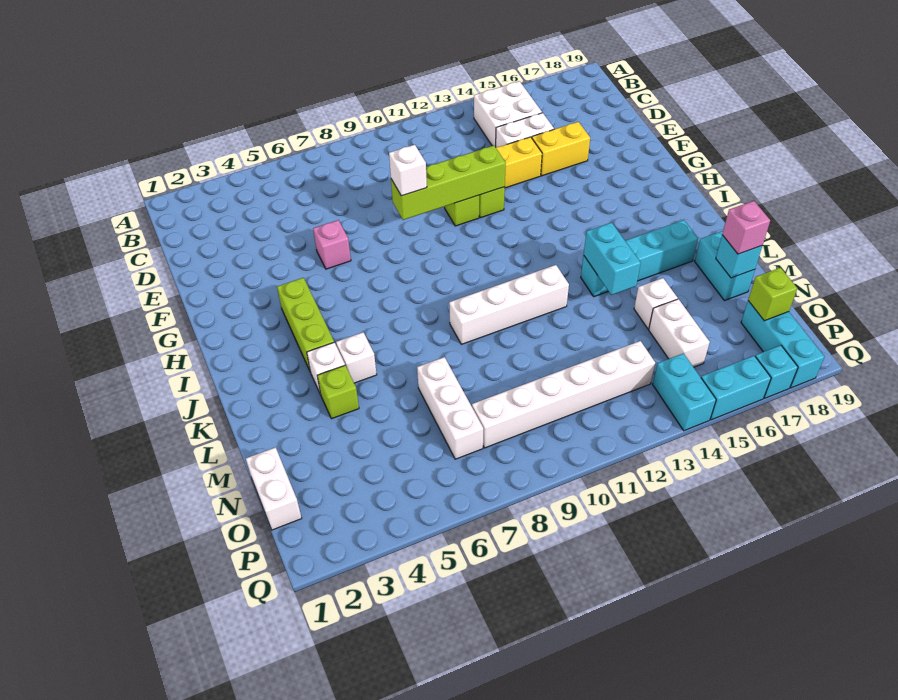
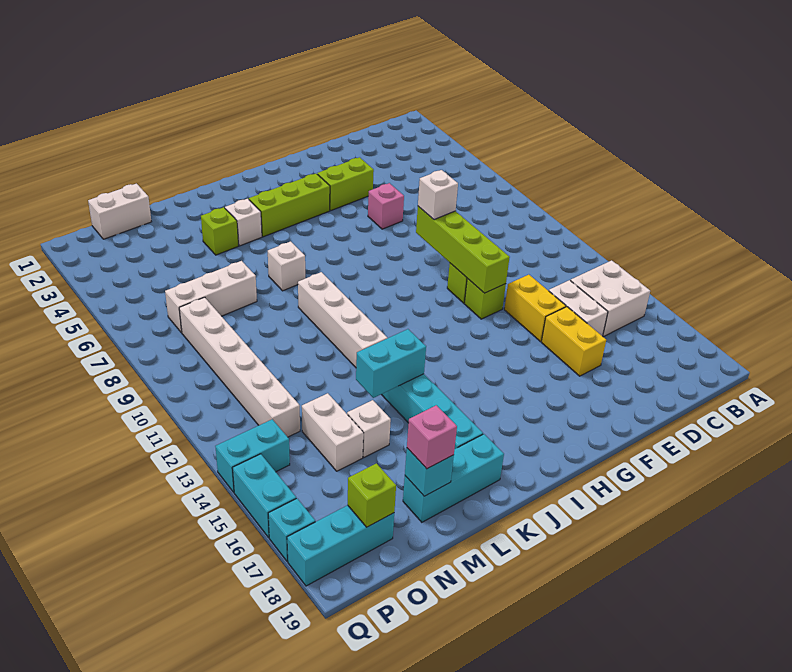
none -> lime brick F4:G4 level 1
white brick K5 level 1 -> white brick K7 level 1
cyan brick L18:M18 level 1 -> cyan brick K18:M18 level 1
white brick N15:O15 level 1 -> white brick N14:N15 level 1

